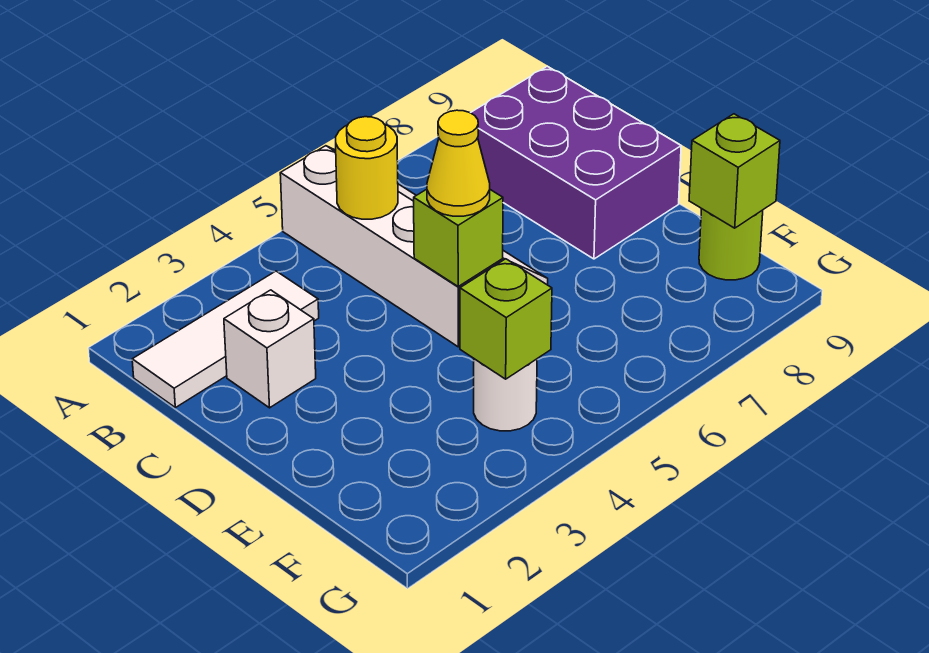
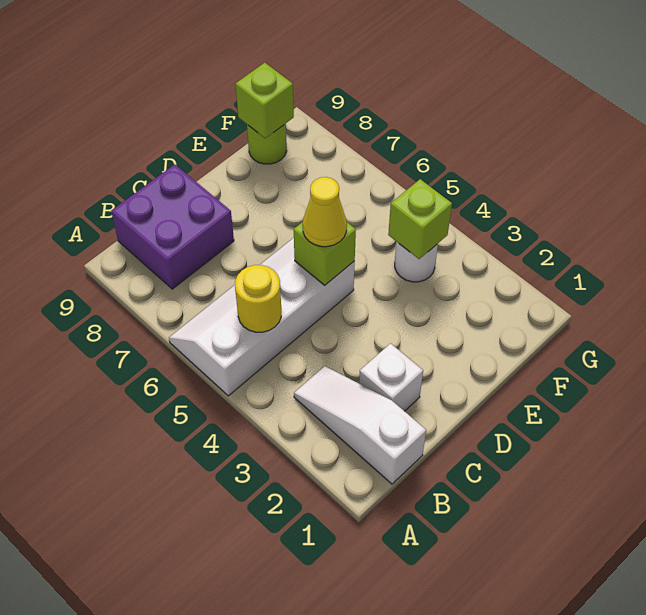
white tile B1:B3 level 1 -> white slope B1:B3 level 1 top 1
purple brick B8:D9 level 1 -> purple brick B8:C9 level 1

